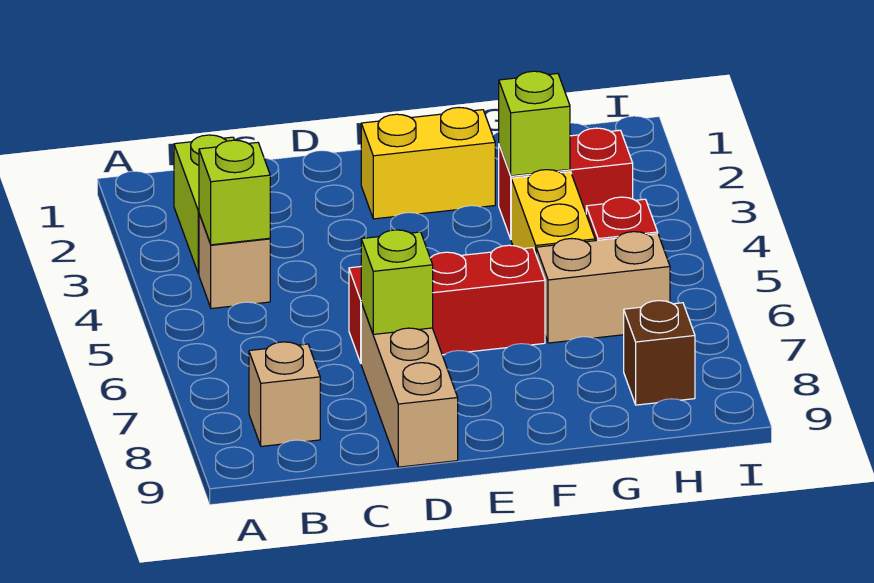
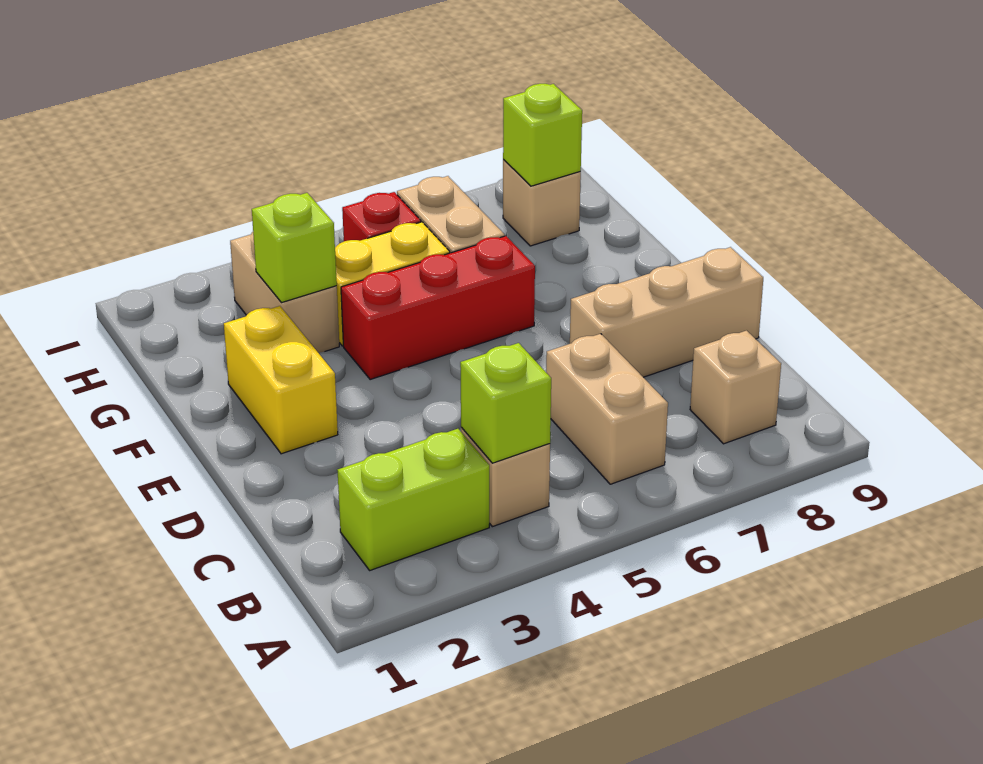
none -> tan brick B6:C6 level 1
red brick D6:F6 level 1 -> red brick F4:F6 level 1
lime brick D7 level 2 -> lime brick H8 level 2
red brick G3:H3 level 1 -> tan brick G3:H3 level 1
brown brick H8 level 1 -> tan brick H8 level 1

